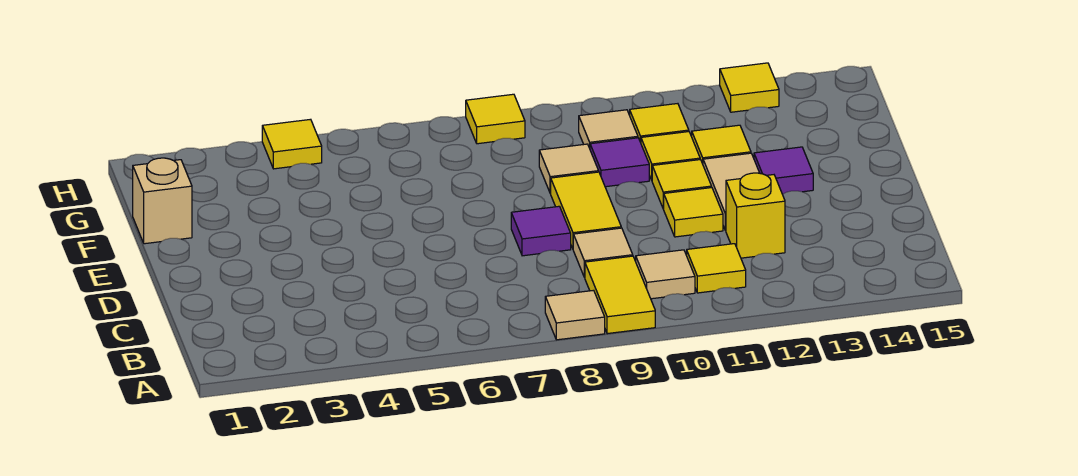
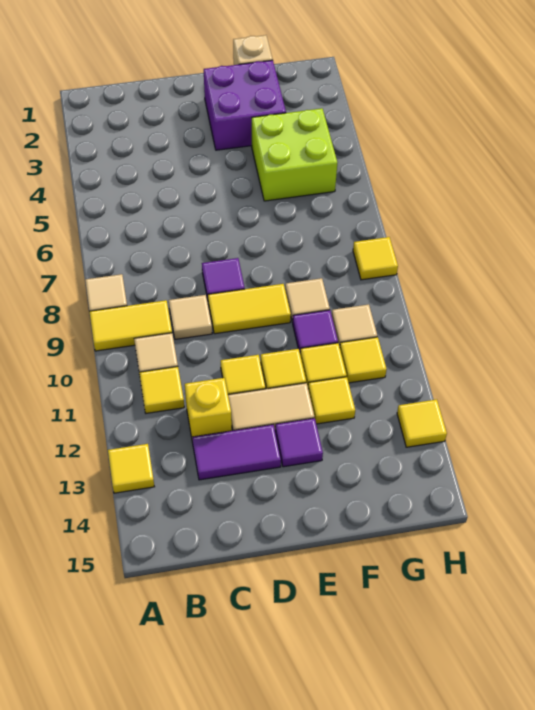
none -> purple tile C13:D13 level 1
none -> purple brick E2:F3 level 1
none -> lime brick F4:G5 level 1
yellow tile H4 level 1 -> yellow tile A13 level 1

